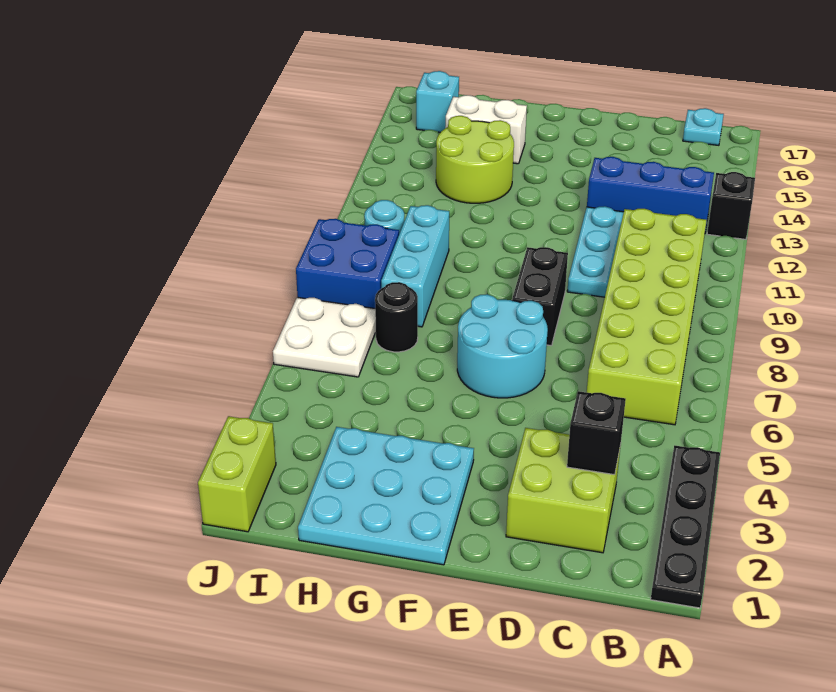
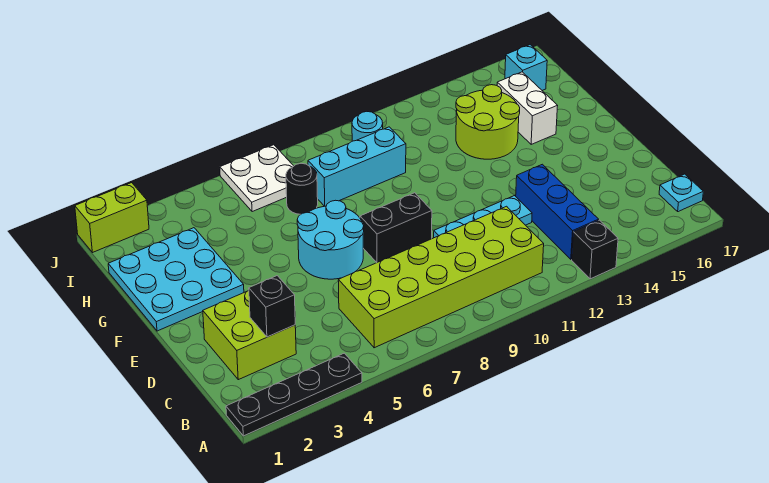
blue brick I8:J9 level 1 -> none

